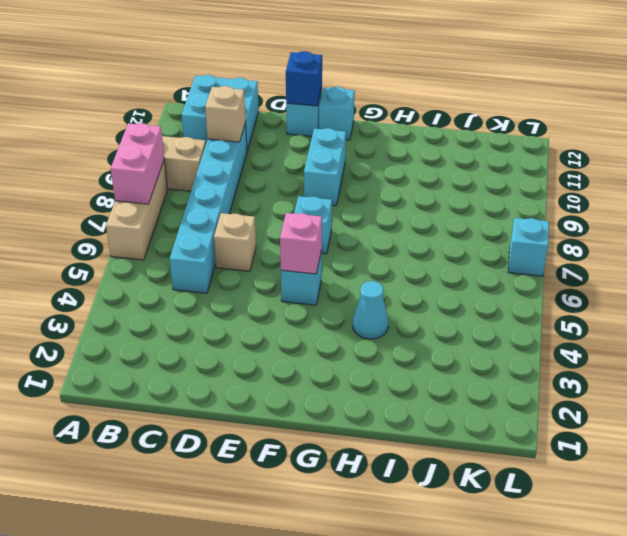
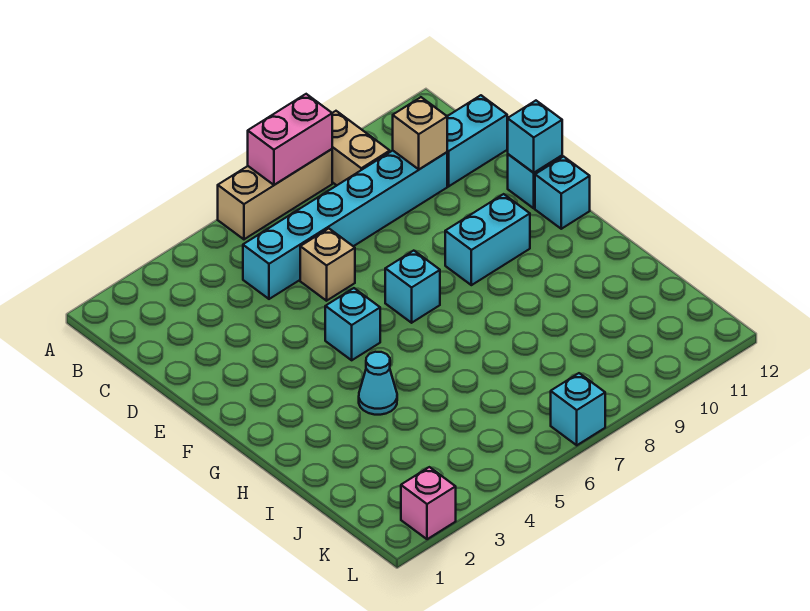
cyan brick B11:C12 level 1 -> cyan brick C11:C12 level 1
blue brick E12 level 2 -> cyan brick E12 level 2
pink brick F5 level 2 -> pink brick L2 level 1

